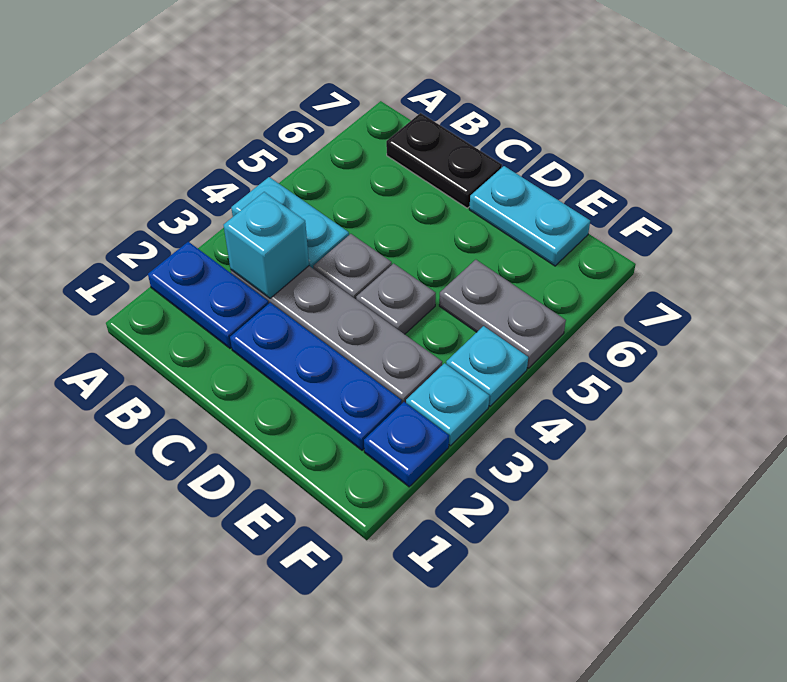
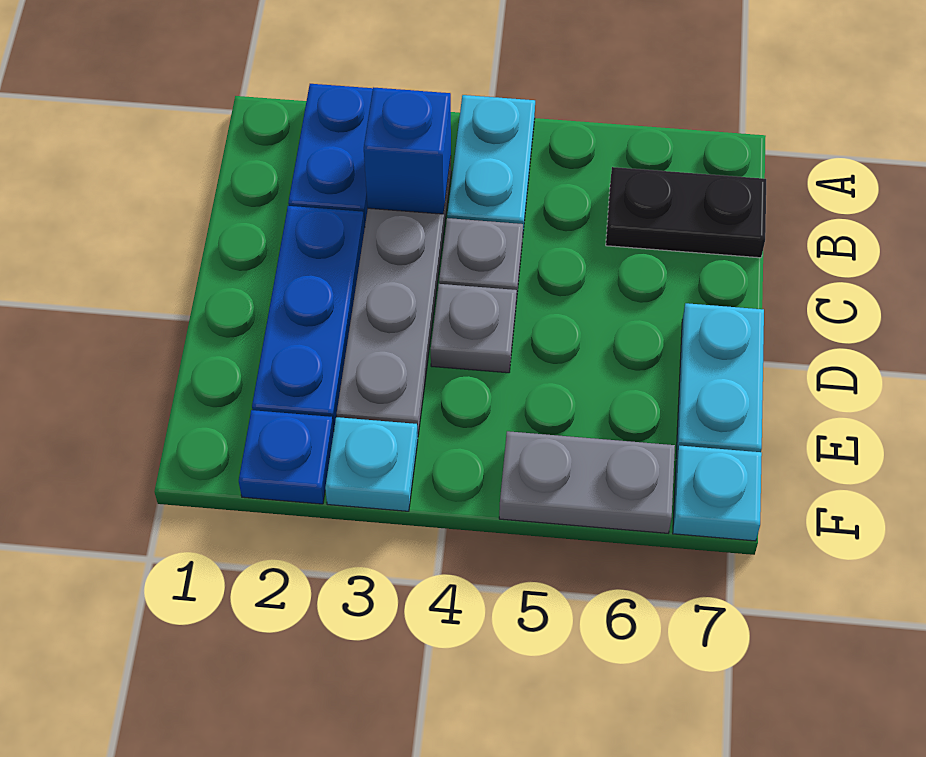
cyan brick B3 level 2 -> blue brick B3 level 2
black plate B7:C7 level 1 -> black plate B6:B7 level 1
grey plate E5:F5 level 1 -> grey plate F5:F6 level 1
cyan plate F4 level 1 -> cyan plate F7 level 1

